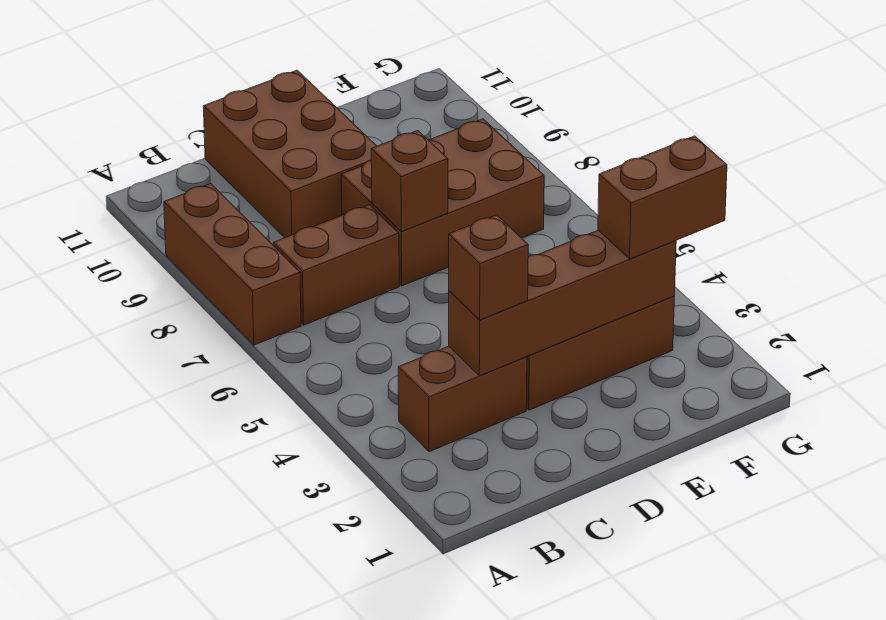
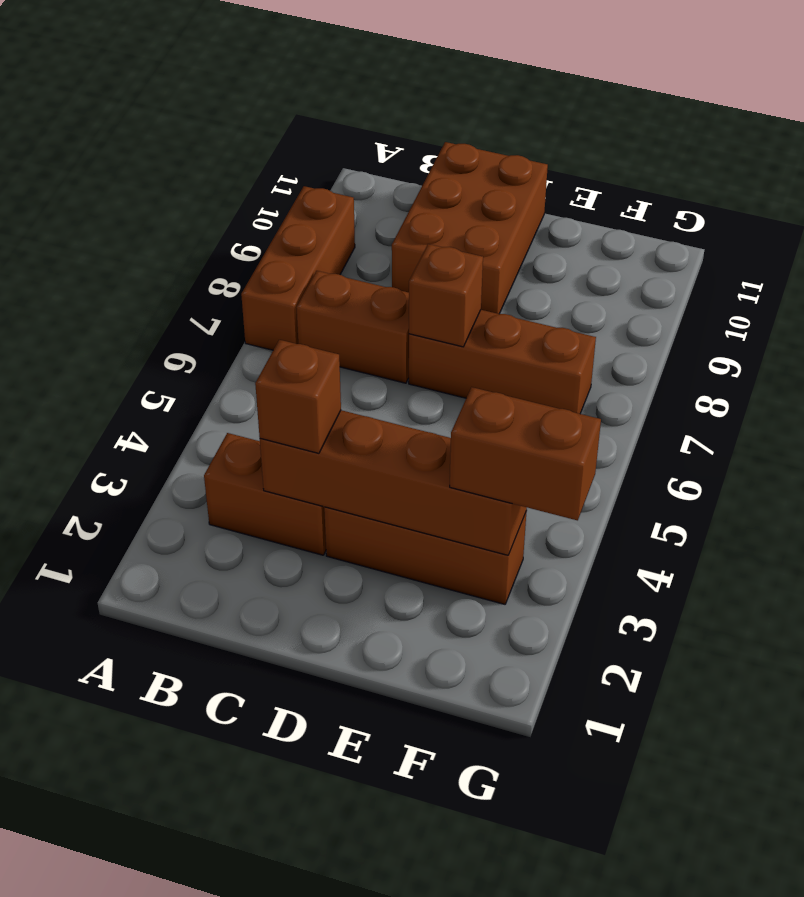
brown brick D7:F8 level 1 -> brown brick D7:F7 level 1

